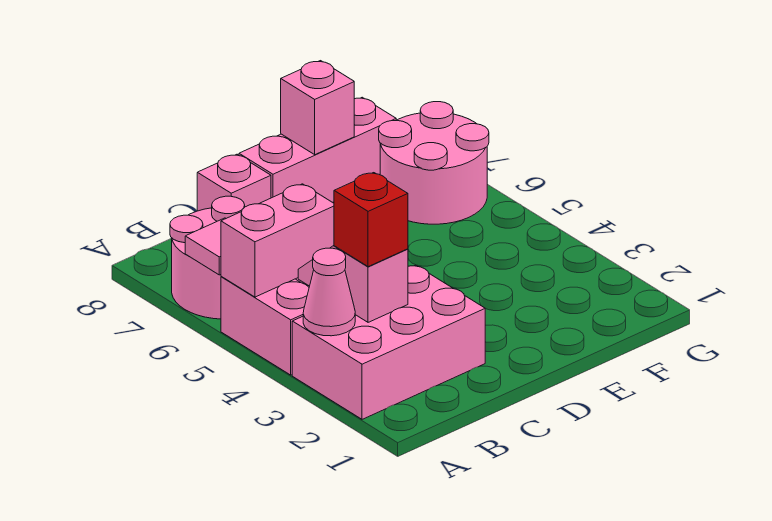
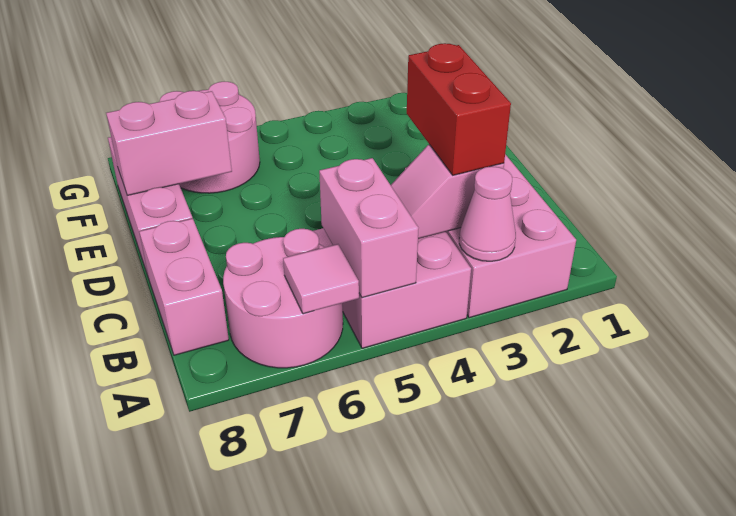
red brick B3 level 3 -> red brick B3:C3 level 3
pink brick C8 level 1 -> pink brick B8:C8 level 1
pink brick E8 level 2 -> pink brick E7:E8 level 2

